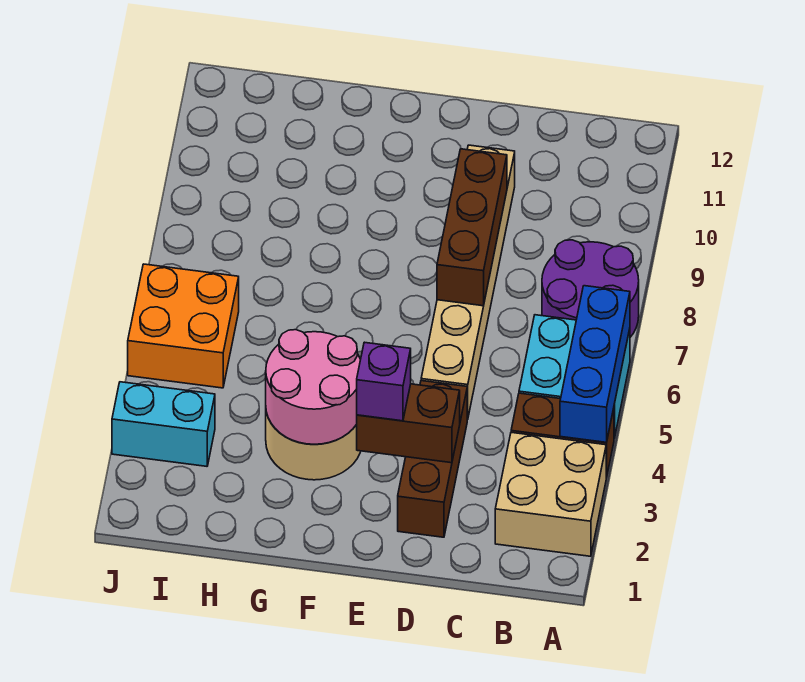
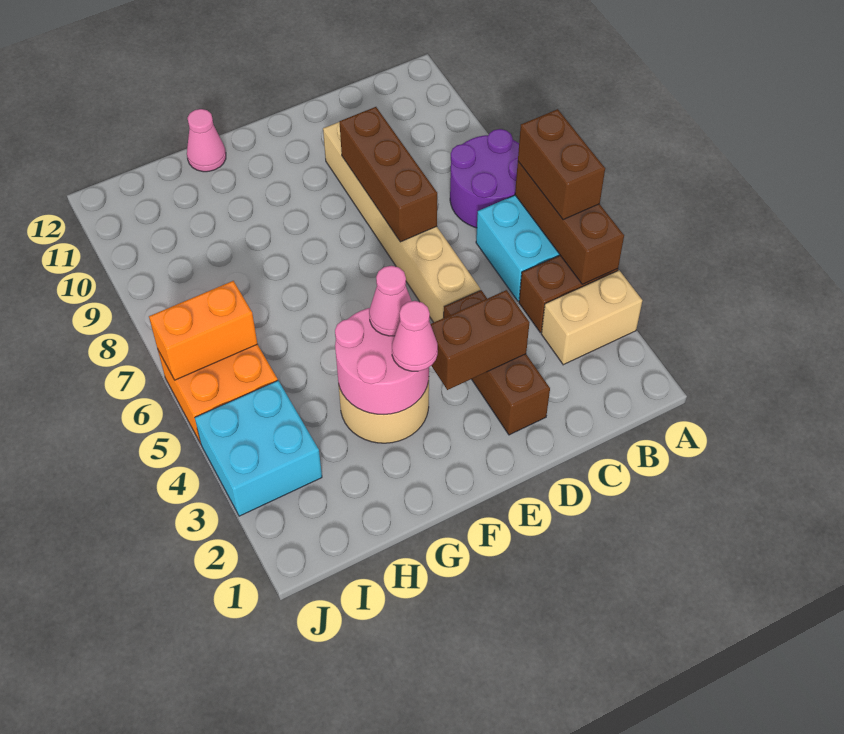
tan brick A2:B3 level 1 -> tan brick A3:B3 level 1
blue brick A4:A6 level 2 -> brown brick A4:A6 level 2
none -> brown brick A5:A6 level 3
purple brick E3 level 3 -> none
none -> pink cone F3 level 3
none -> pink cone F4 level 3
none -> pink cone G12 level 1
cyan brick I3:J3 level 1 -> cyan brick I3:J4 level 1
none -> orange brick I6:J6 level 2

